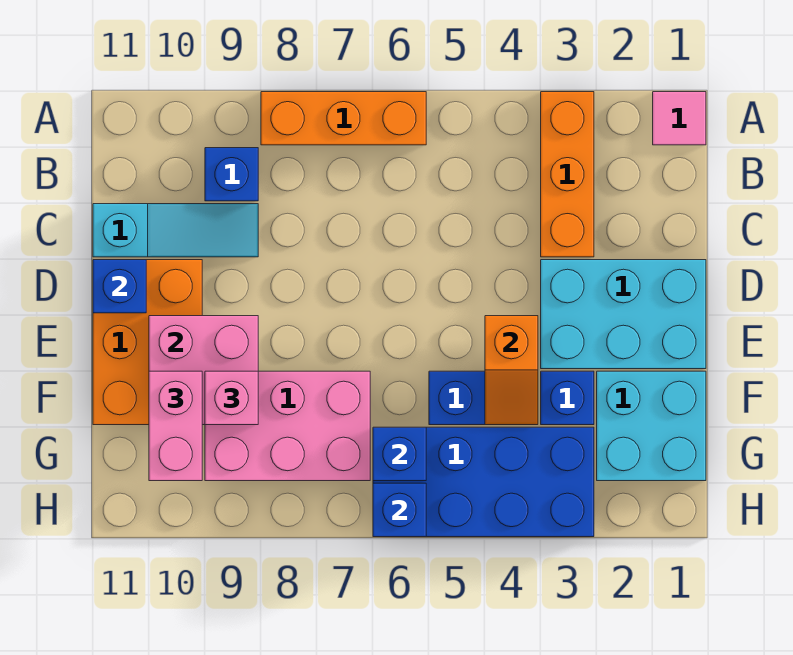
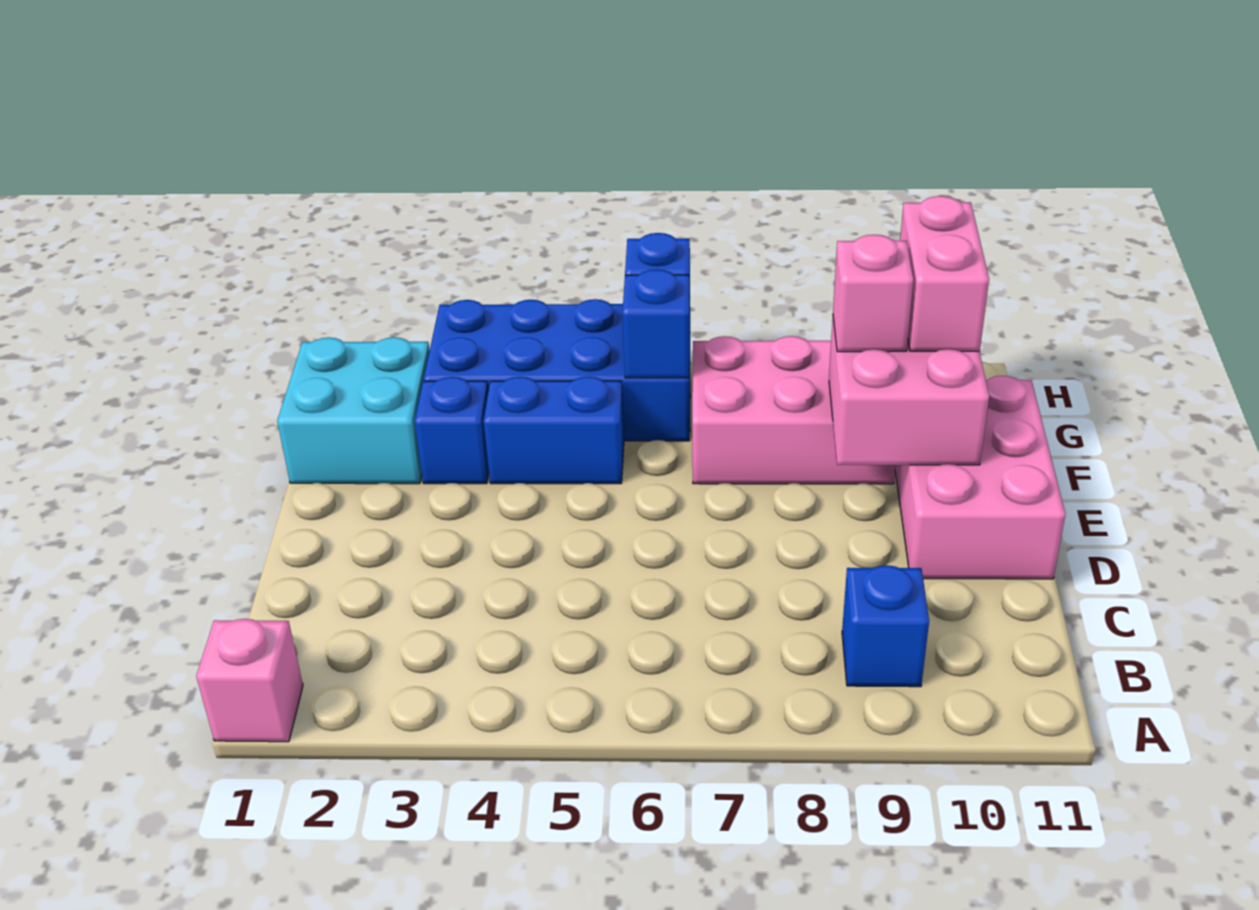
pink tile A1 level 1 -> pink brick A1 level 1
orange brick A3:C3 level 1 -> none
orange brick A6:A8 level 1 -> none
cyan slope C9:C11 level 1 top 11 -> none
cyan brick D1:E3 level 1 -> none
orange brick D10:F11 level 1 -> pink brick D10:F11 level 1
blue brick D11 level 2 -> none
orange slope E4:F4 level 2 top E -> none

